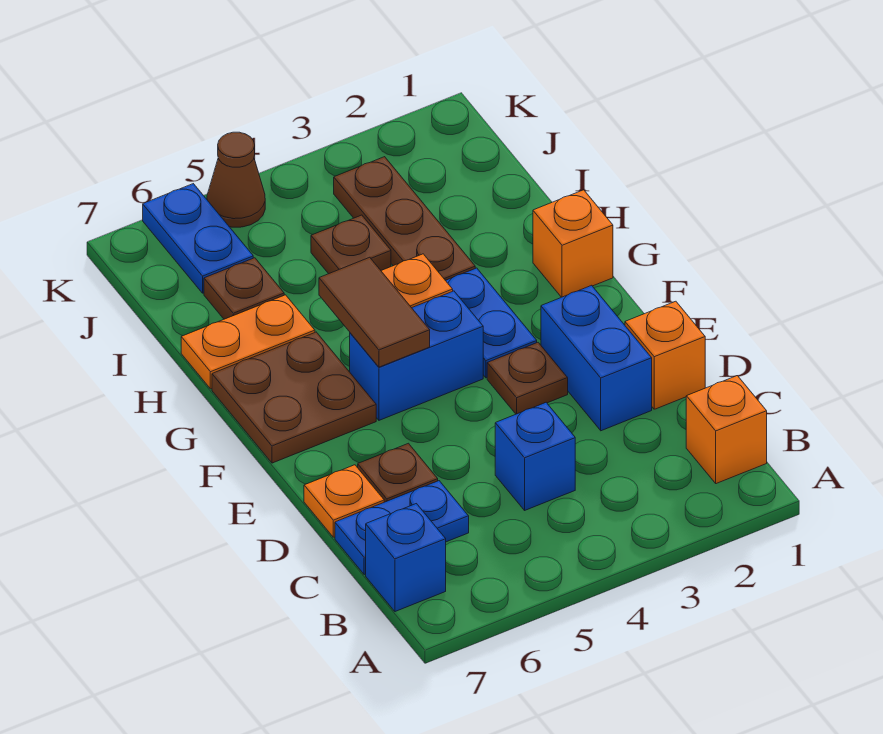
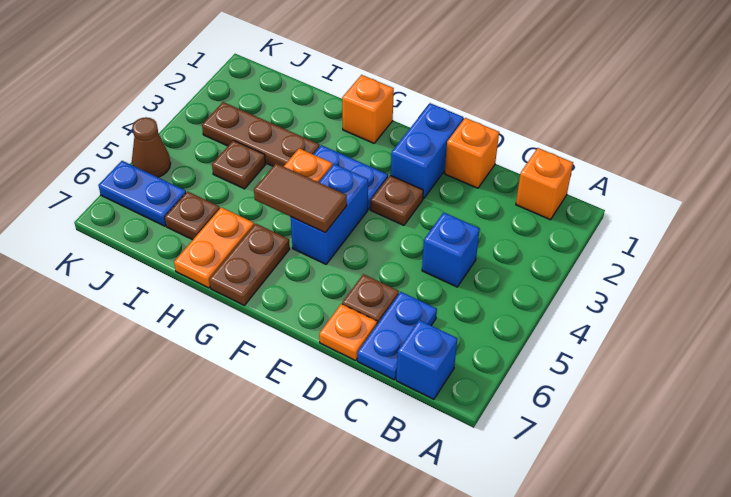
blue brick D2:E2 level 1 -> blue brick E1:E2 level 1
brown plate F6:G7 level 1 -> brown plate G6:G7 level 1

